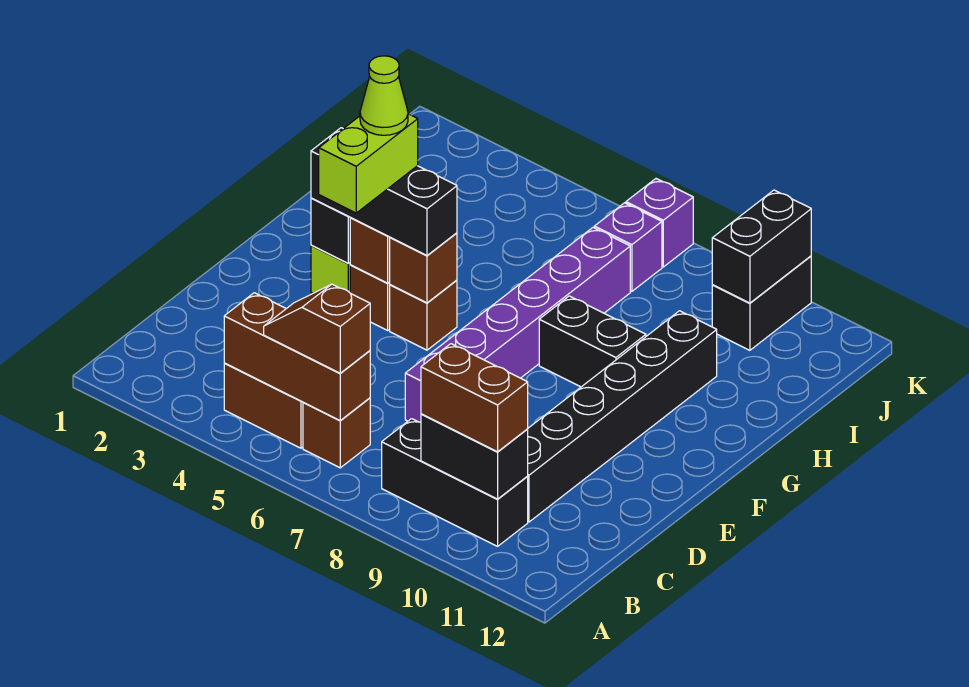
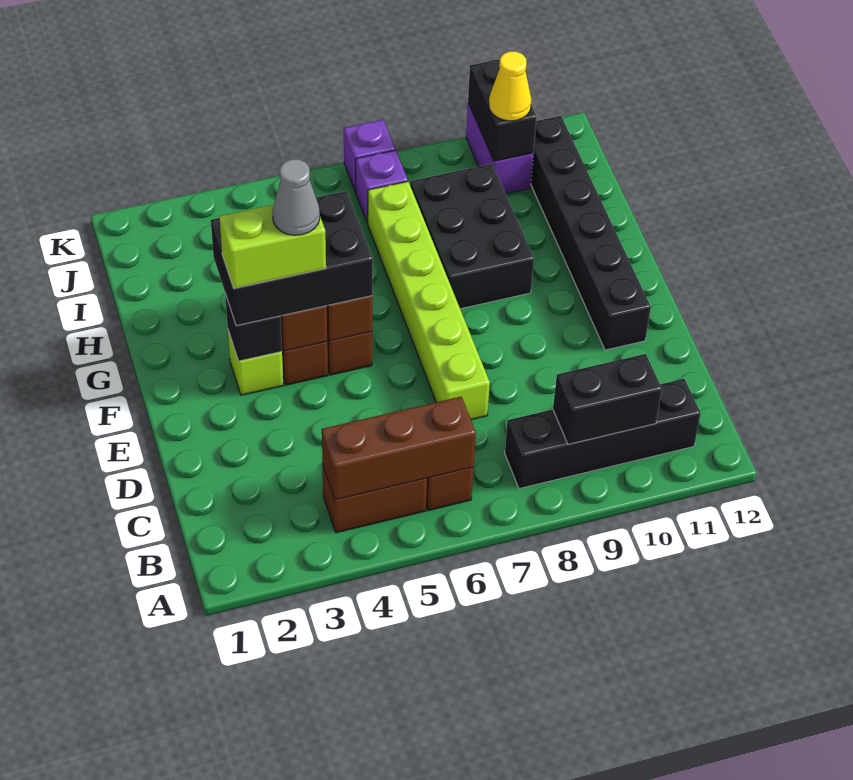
brown slope B5:B6 level 3 top 6 -> none
black brick B8:B10 level 1 -> black brick B8:B11 level 1
brown brick B9:B10 level 3 -> none
black brick C10:H10 level 1 -> black brick E11:J11 level 1
purple brick D7:I7 level 1 -> lime brick D7:I7 level 1
lime brick E4:F4 level 4 -> lime brick F3:F4 level 4
black brick F3:F5 level 3 -> black brick F3:G5 level 3
lime cone F4 level 5 -> grey cone F4 level 5
black brick G8:G9 level 1 -> black brick G8:I9 level 1
black brick J10:K10 level 1 -> purple brick J10:K10 level 1
none -> yellow cone J10 level 3

